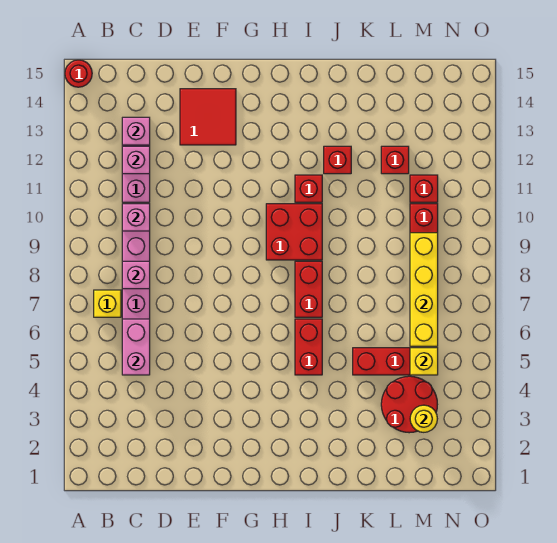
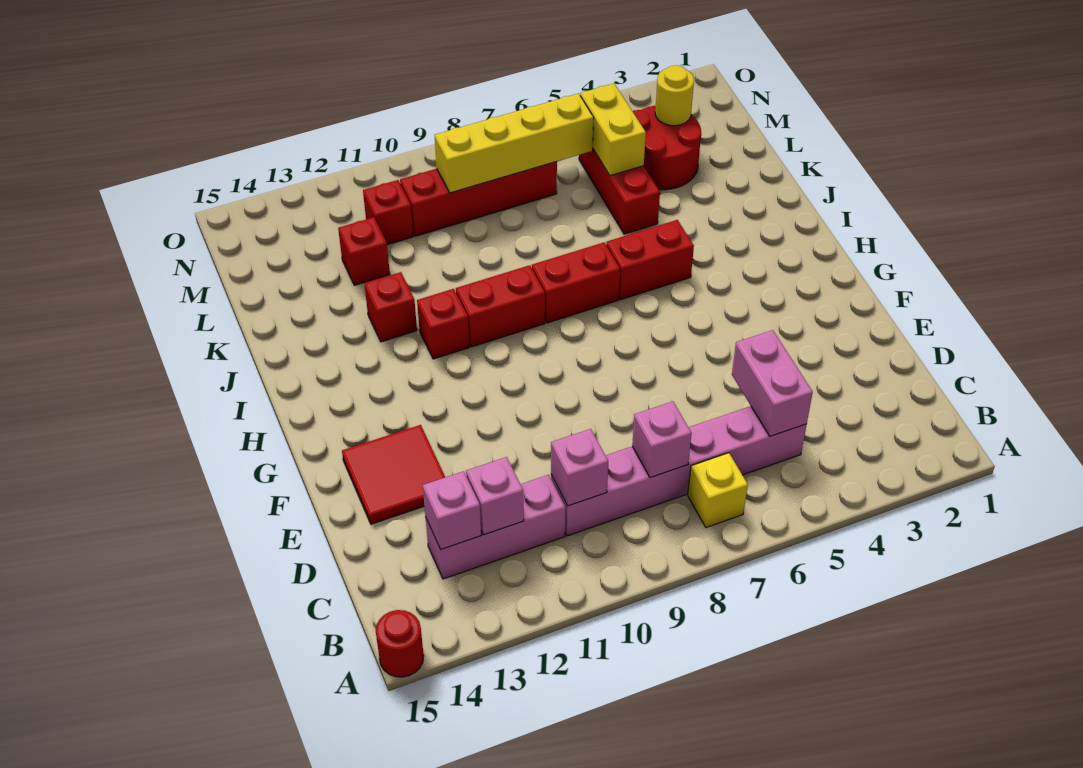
pink brick C5:C6 level 2 -> pink brick C5:D5 level 2
red brick H9:I10 level 1 -> red brick I9:I10 level 1
yellow brick M5 level 2 -> yellow brick L5:M5 level 2

